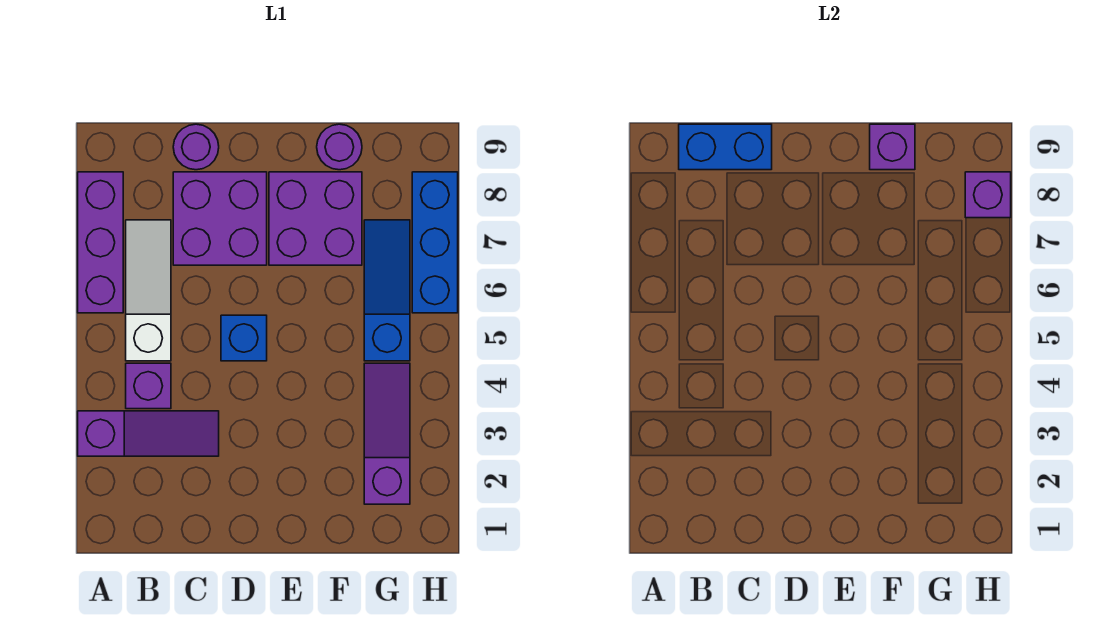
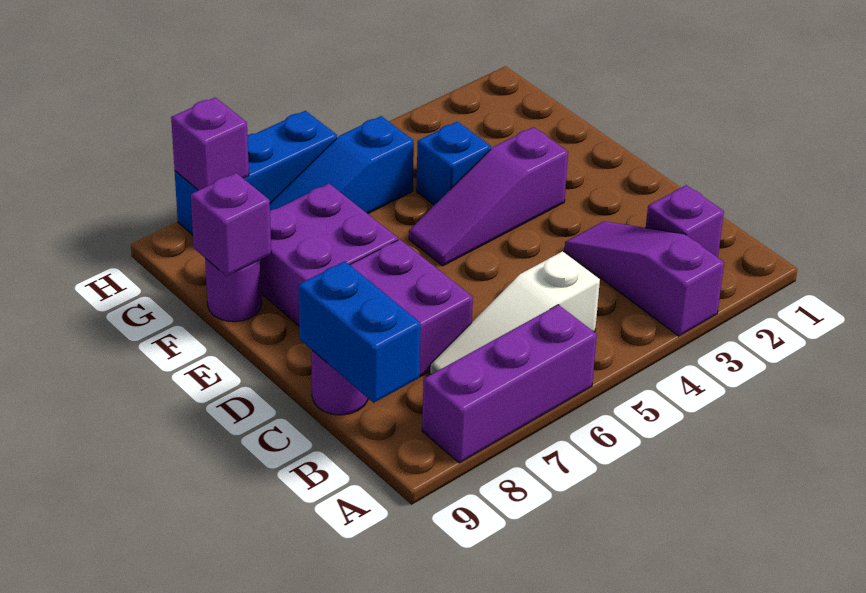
purple brick B4 level 1 -> purple brick B2 level 1
blue brick D5 level 1 -> blue brick F4 level 1
purple slope G2:G4 level 1 top 2 -> purple slope E3:E5 level 1 top 3

